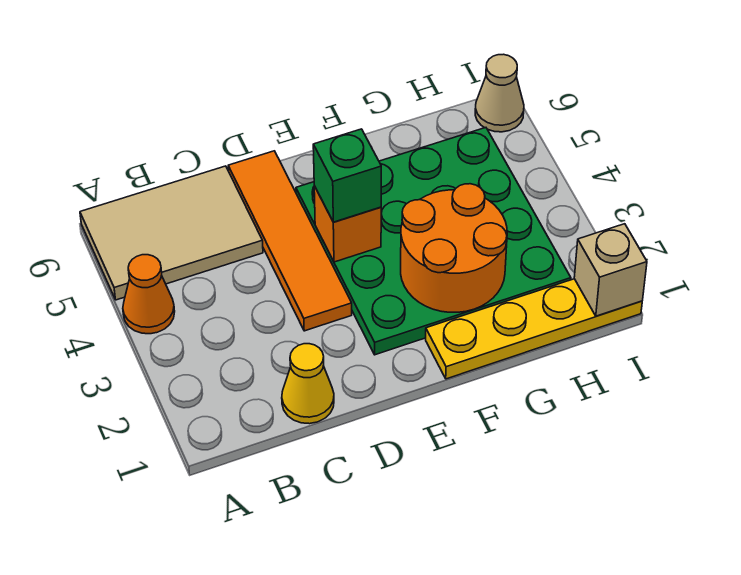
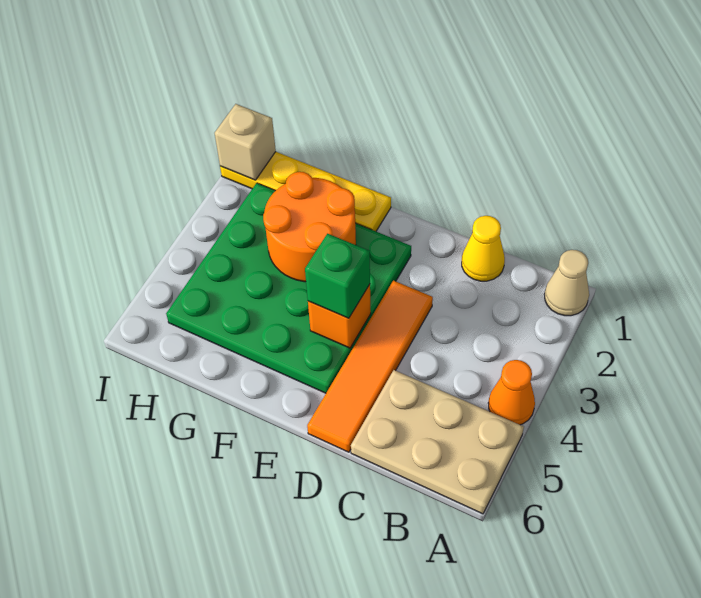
tan tile A5:C6 level 1 -> tan plate A5:C6 level 1
tan cone I6 level 1 -> tan cone A1 level 1

